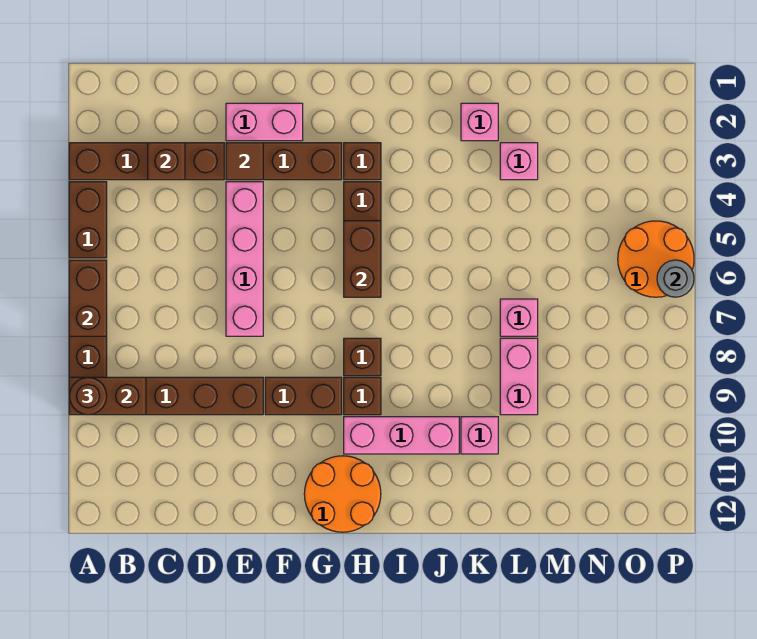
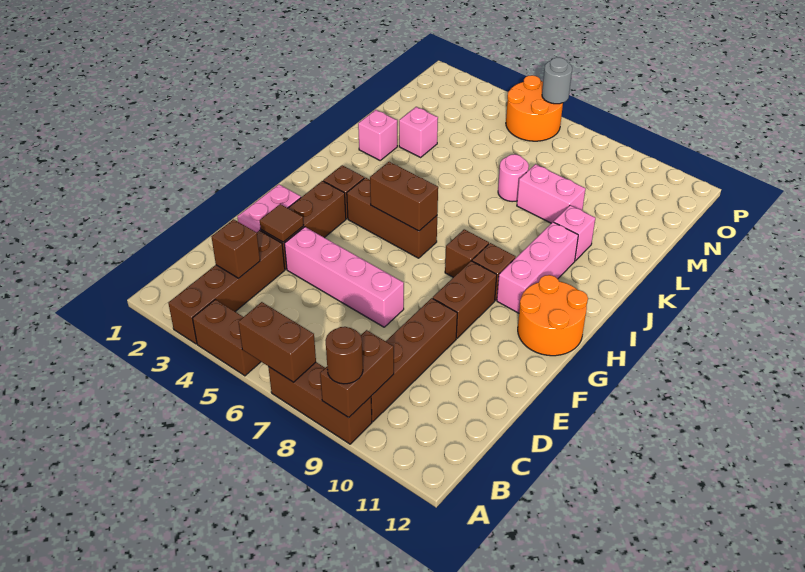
pink brick L7 level 1 -> pink round brick L7 level 1

